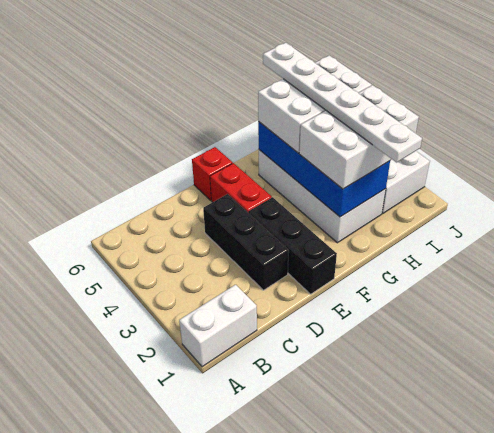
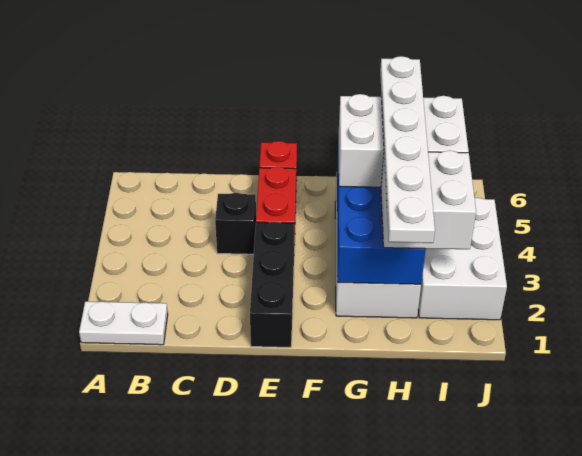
white brick A1:B1 level 1 -> white plate A1:B1 level 1
black brick D2:D4 level 1 -> black brick D4 level 1
white brick G2:I3 level 3 -> white brick H2:I3 level 3

